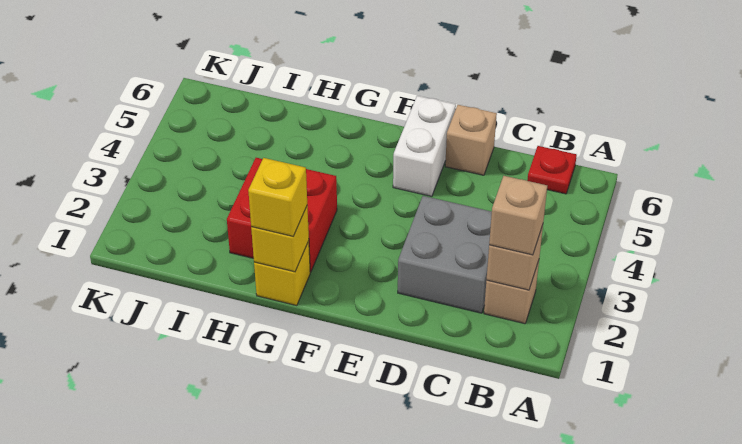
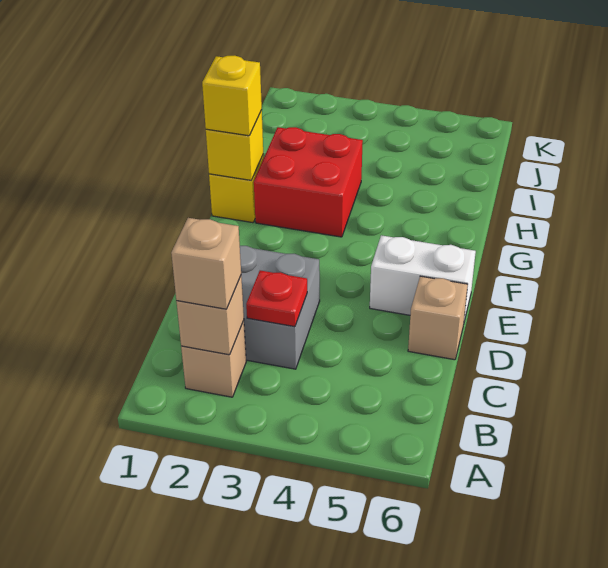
red plate B6 level 1 -> red plate C3 level 2

